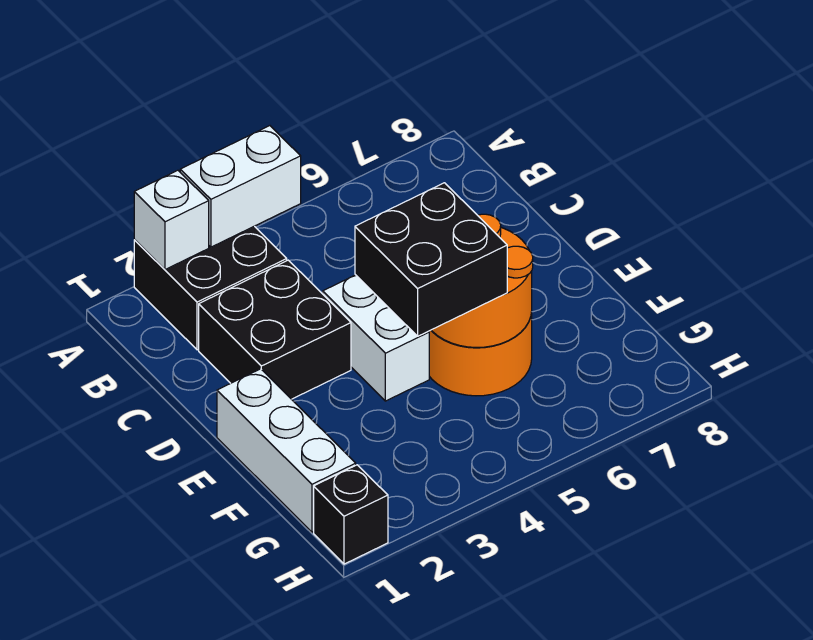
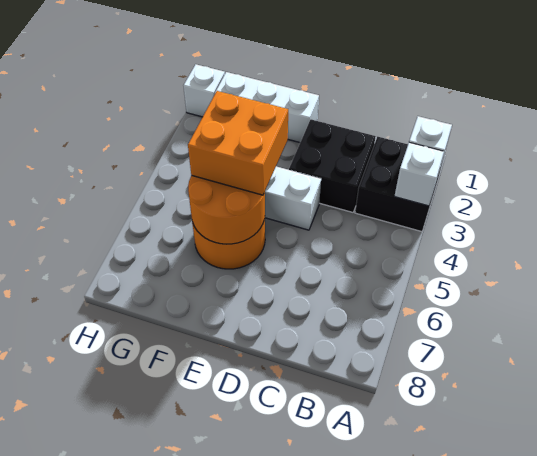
white brick A3:A4 level 2 -> white brick A3 level 2
black brick E4:F5 level 3 -> orange brick E4:F5 level 3
black brick H1 level 1 -> white brick H1 level 1

